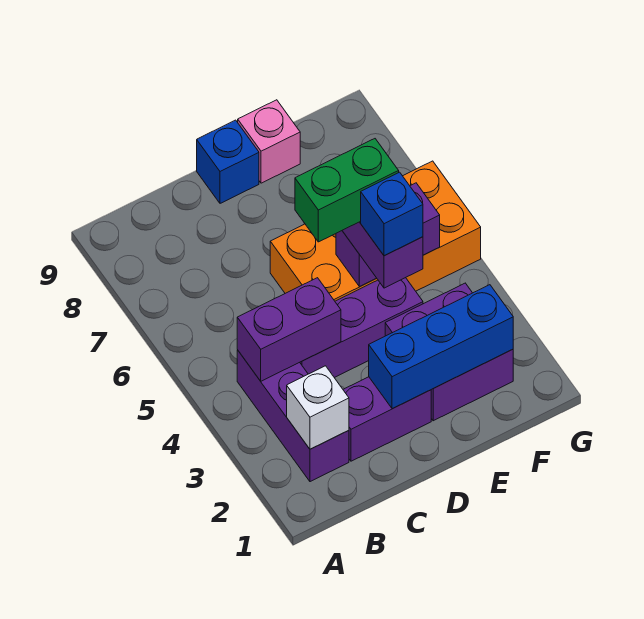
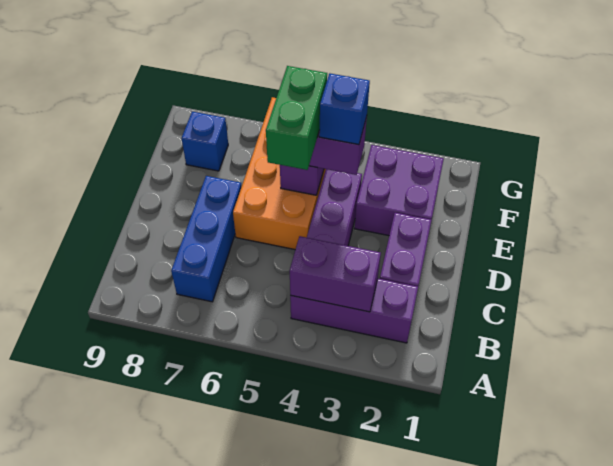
white brick B2 level 2 -> none
purple brick B4:C4 level 2 -> purple brick B3:B4 level 2
blue brick D2:F2 level 2 -> blue brick B7:D7 level 1
blue brick D9 level 1 -> blue brick F8 level 1
pink brick E9 level 1 -> none

